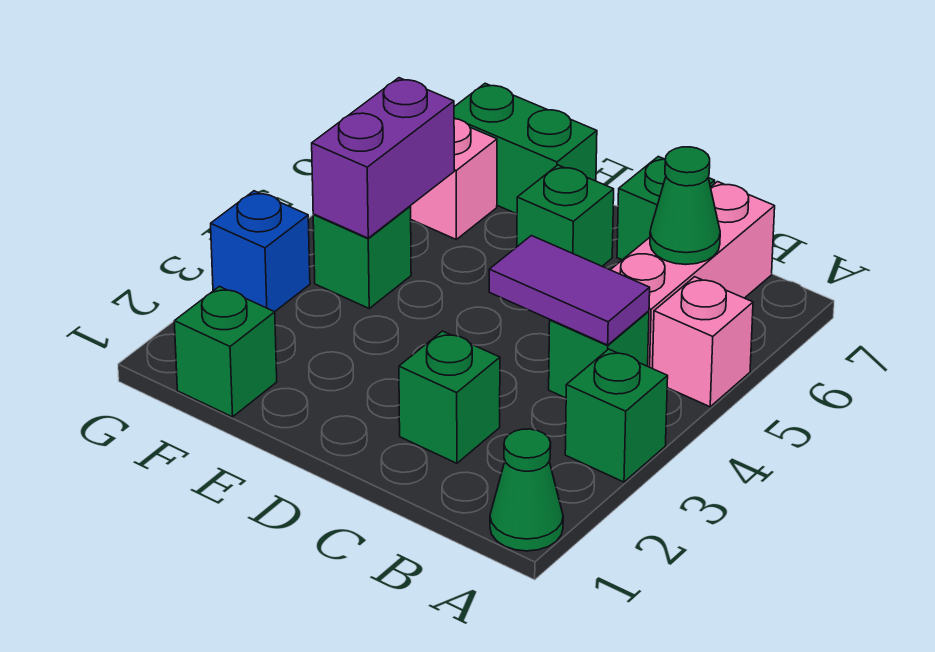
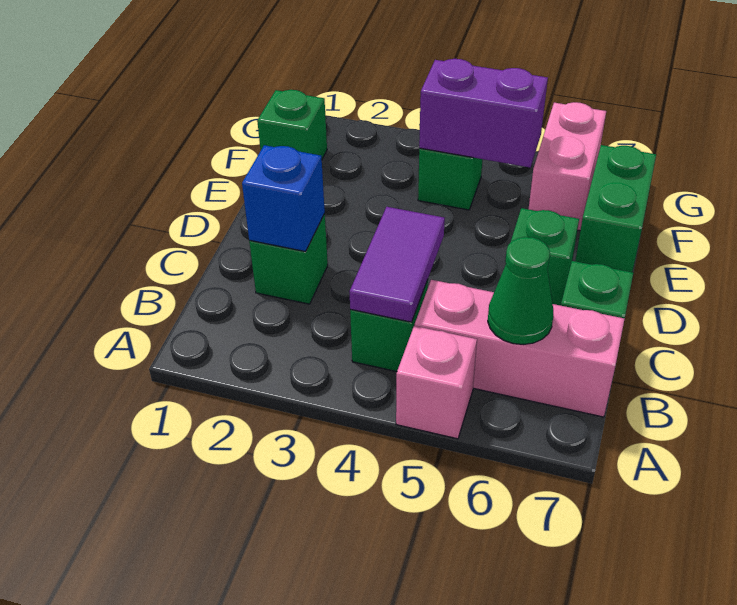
green cone A1 level 1 -> none
green brick A3 level 1 -> none
blue brick G3 level 1 -> blue brick C2 level 2

